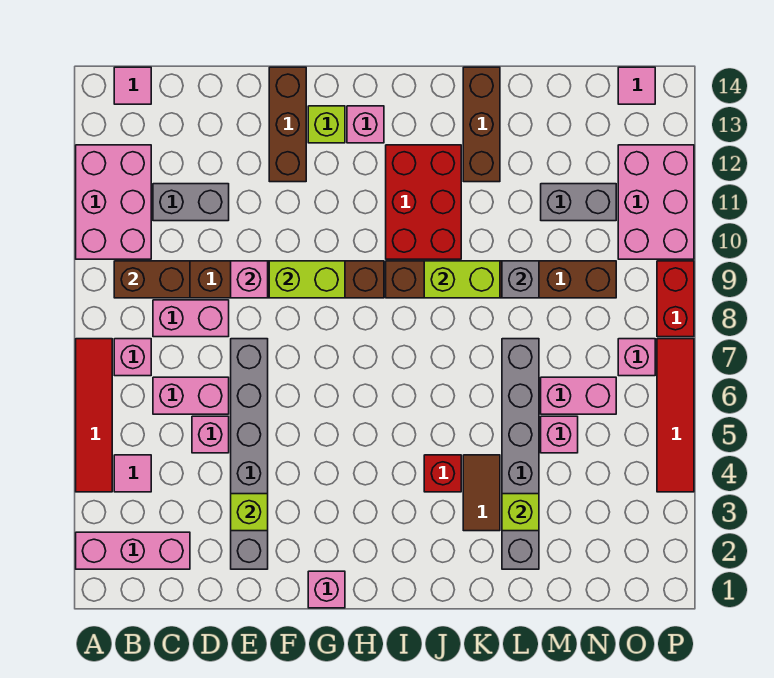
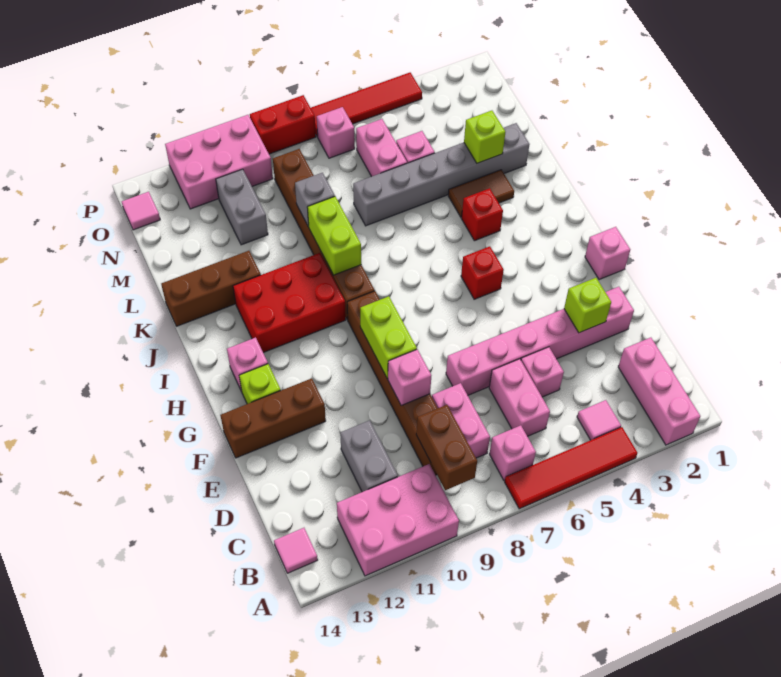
grey brick E2:E7 level 1 -> pink brick E2:E7 level 1
none -> red brick H5 level 1

